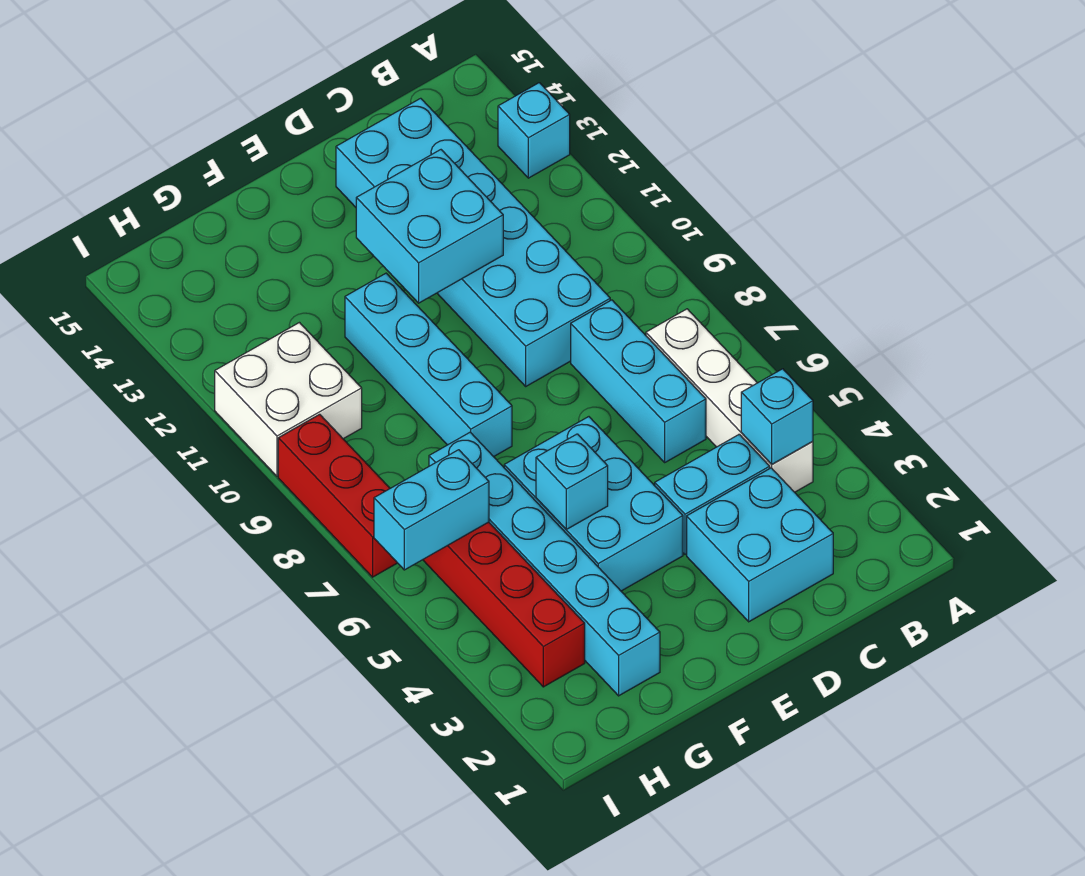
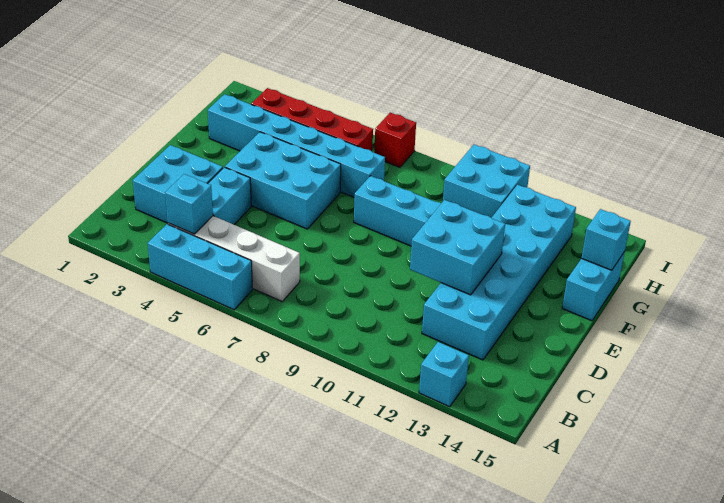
cyan brick C6:C8 level 1 -> cyan brick A4:A6 level 1
cyan brick C9:D14 level 1 -> cyan brick C12:H13 level 1
cyan brick F5 level 2 -> cyan brick G15 level 2
cyan brick H6:I6 level 2 -> cyan brick F15:G15 level 1
white brick H10:I11 level 1 -> cyan brick H10:I11 level 1
red brick I7:I9 level 1 -> red brick I7 level 1

